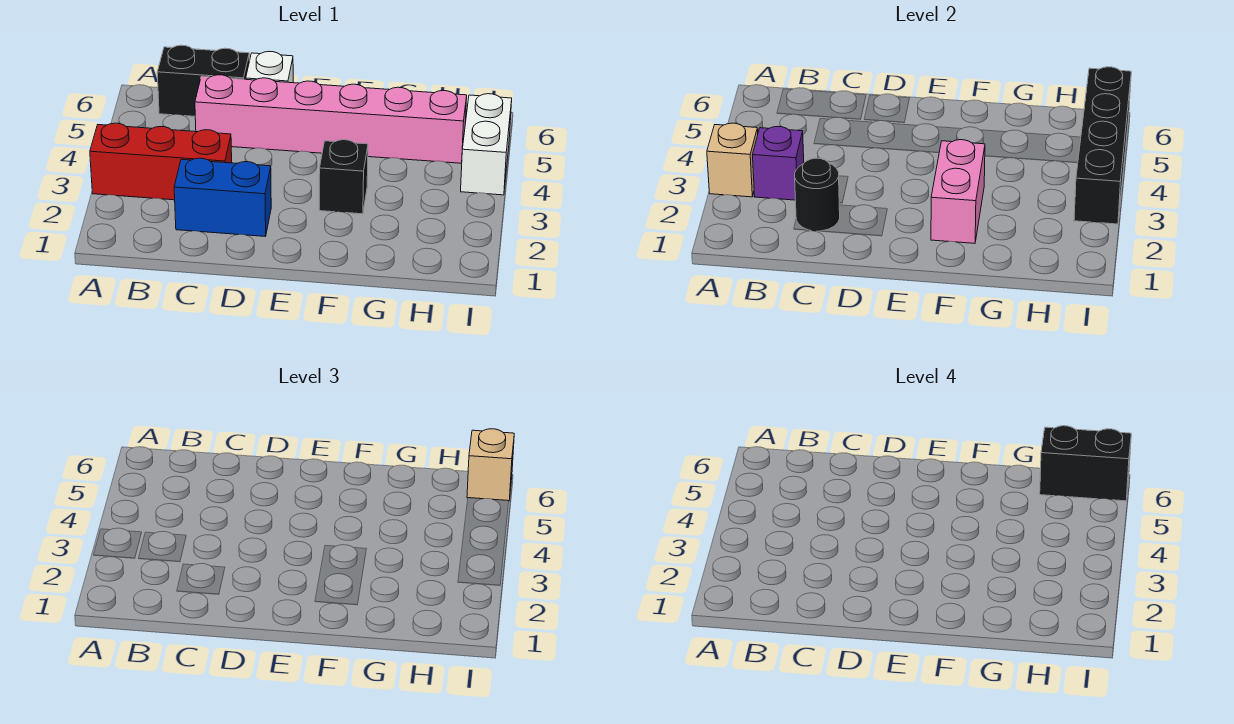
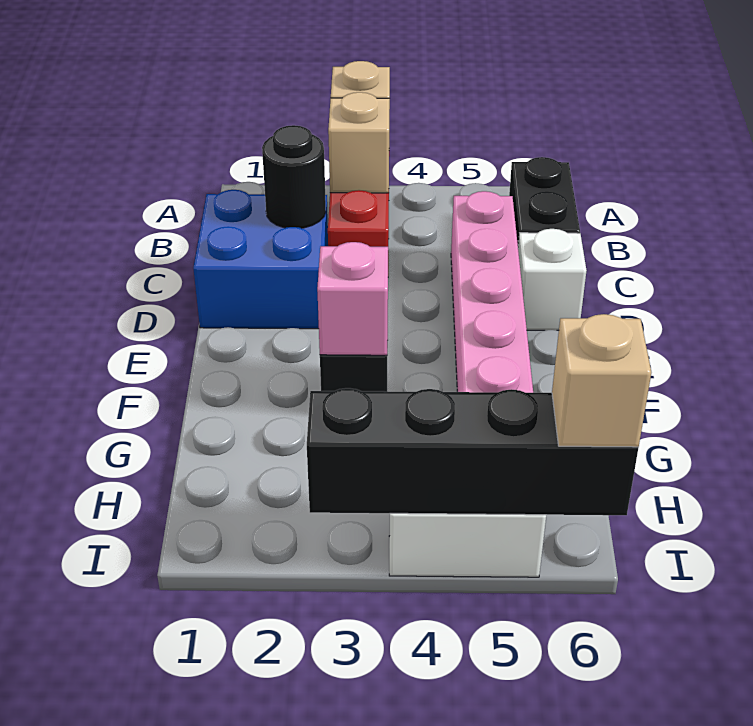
purple brick B3 level 2 -> tan brick B3 level 2
blue brick C2:D2 level 1 -> blue brick C1:D2 level 1
pink brick F2:F3 level 2 -> pink brick F3 level 2
black brick H6:I6 level 4 -> none

